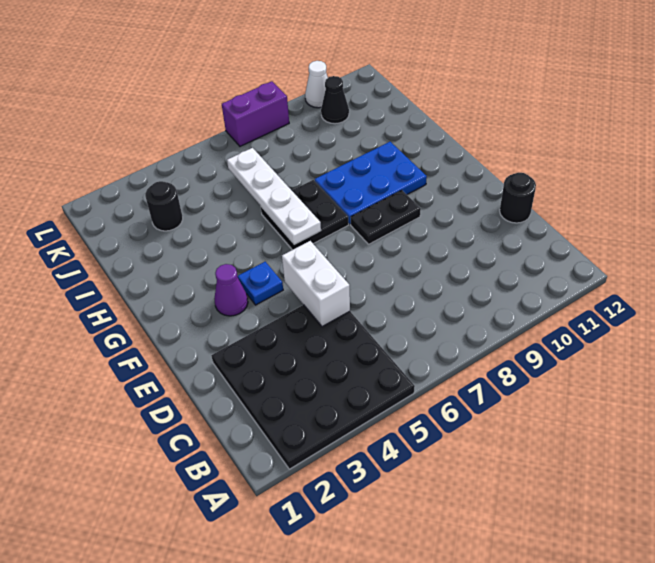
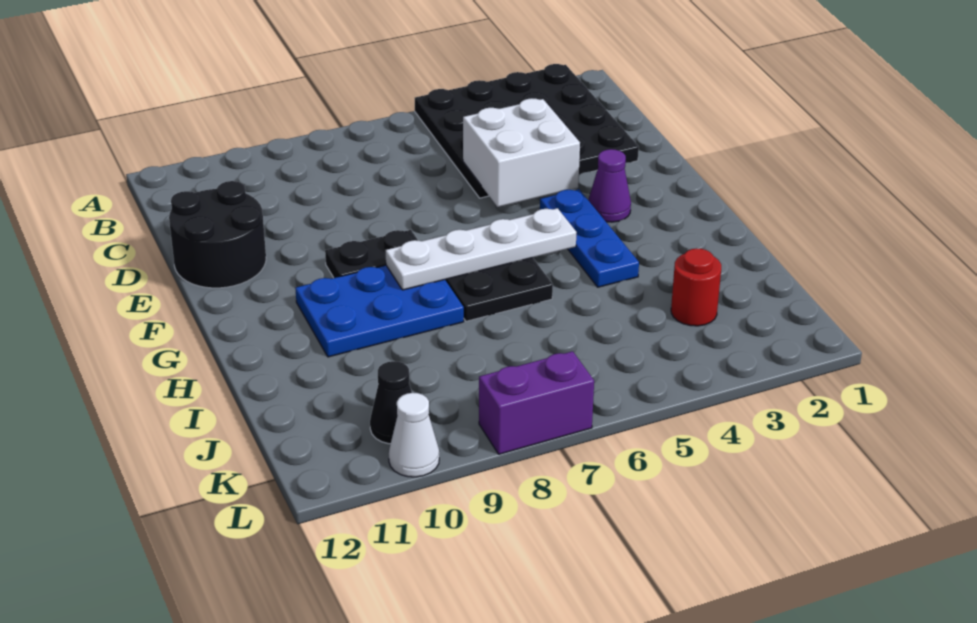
white brick D5:E5 level 2 -> white brick D4:E5 level 2
black round brick D12 level 1 -> black round brick D11:E12 level 1
blue plate F4 level 1 -> blue plate F4:H4 level 1
white plate G6:J6 level 2 -> white plate G5:G8 level 2
black round brick J3 level 1 -> red round brick J3 level 1

